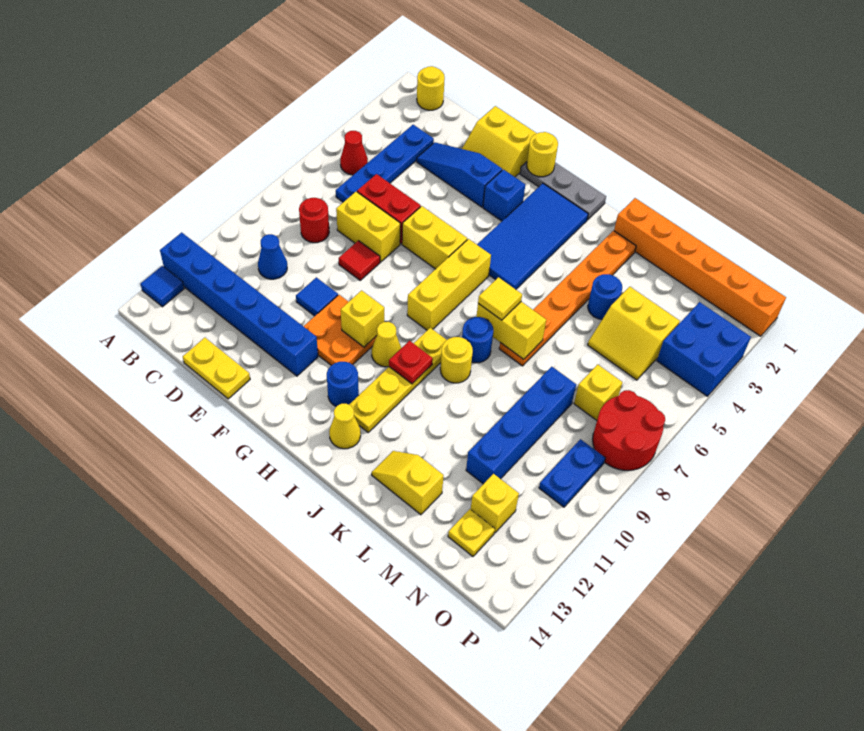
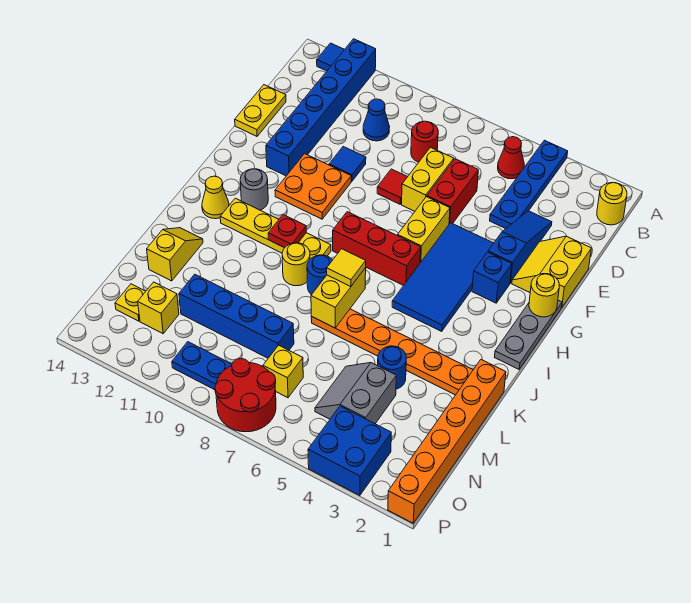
blue plate C3:C6 level 1 -> blue plate A4:D4 level 1
yellow brick G10 level 2 -> none
blue tile H2:I5 level 1 -> blue tile F4:I5 level 1
yellow brick H6:H8 level 1 -> red brick H6:H8 level 1
yellow cone H10 level 1 -> none
blue round brick H12 level 1 -> grey round brick H12 level 1
yellow slope M4:N5 level 1 top 4 -> grey slope M4:N5 level 1 top 4

